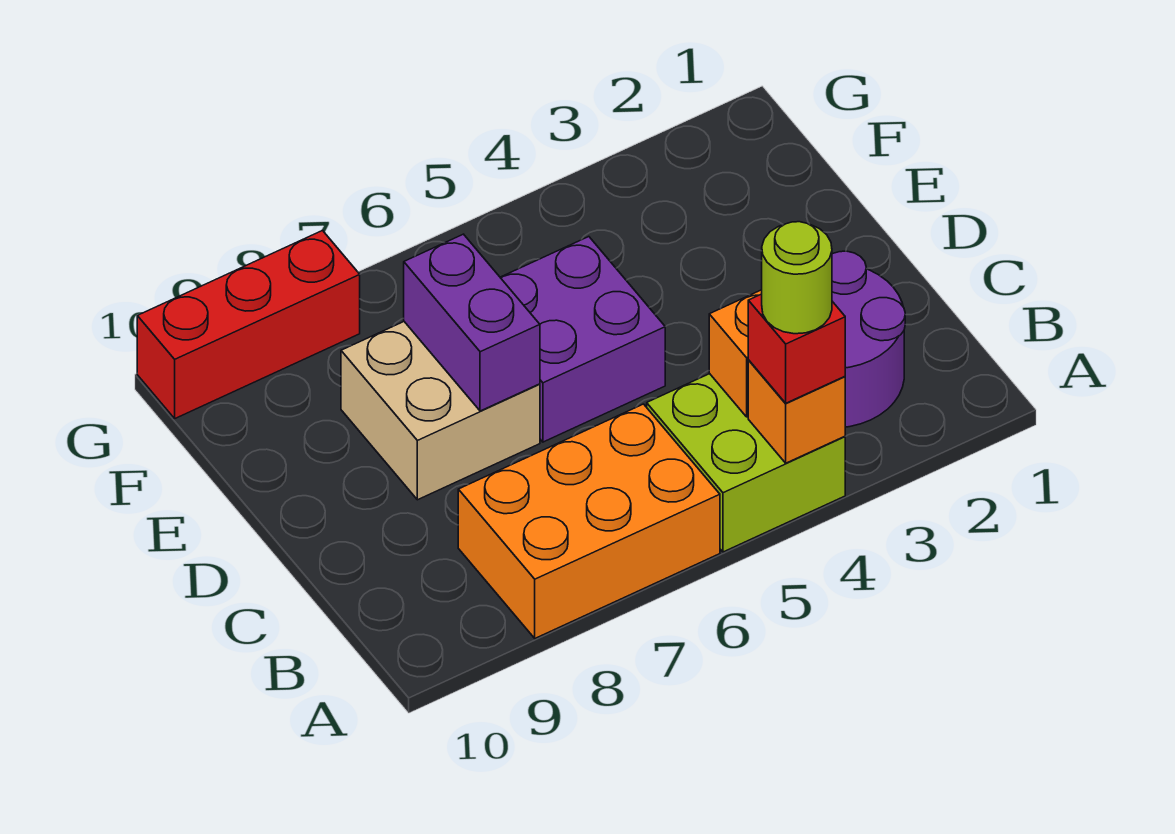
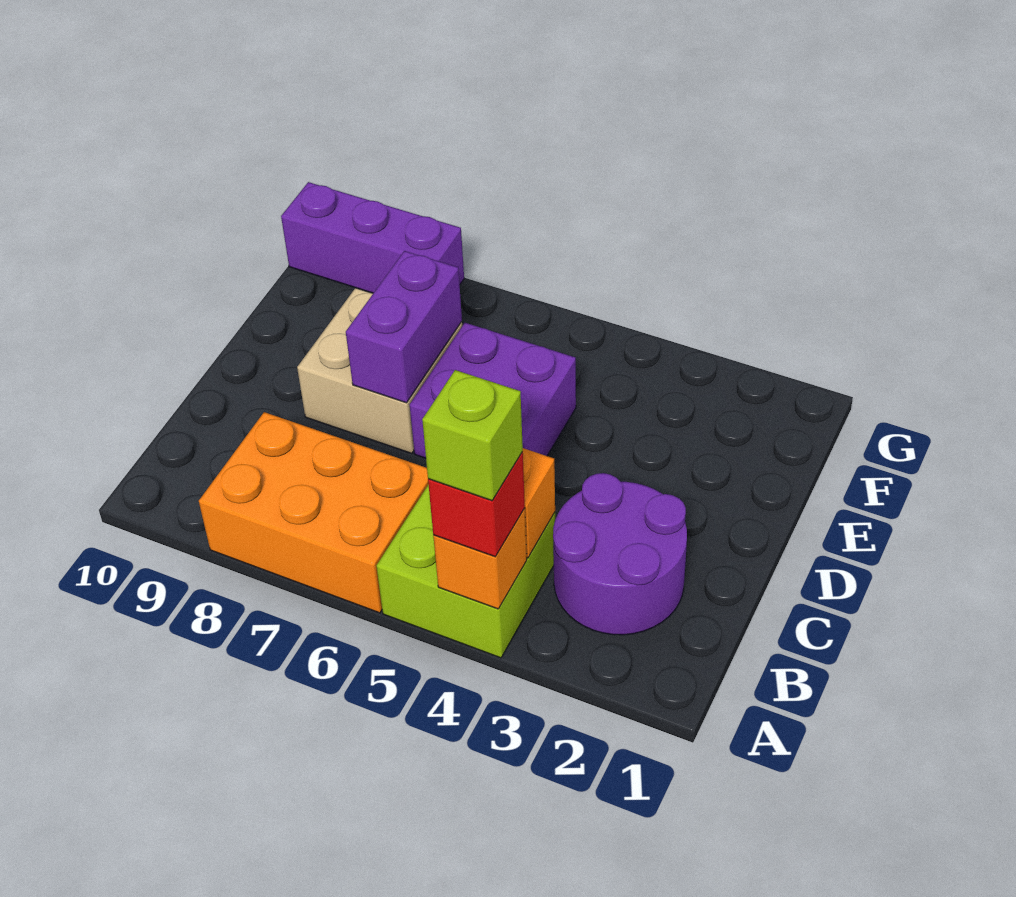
lime round brick A4 level 4 -> lime brick A4 level 4
red brick G8:G10 level 1 -> purple brick G8:G10 level 1

